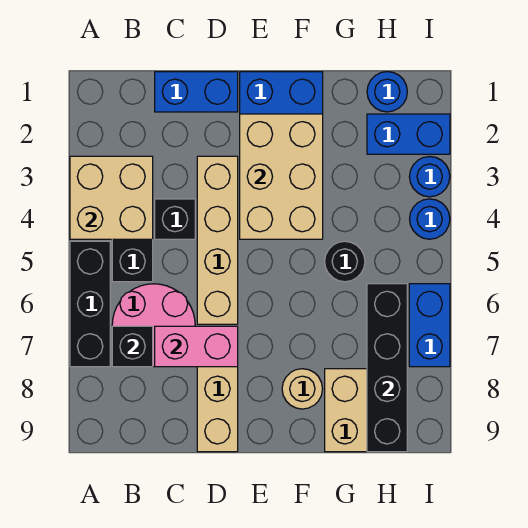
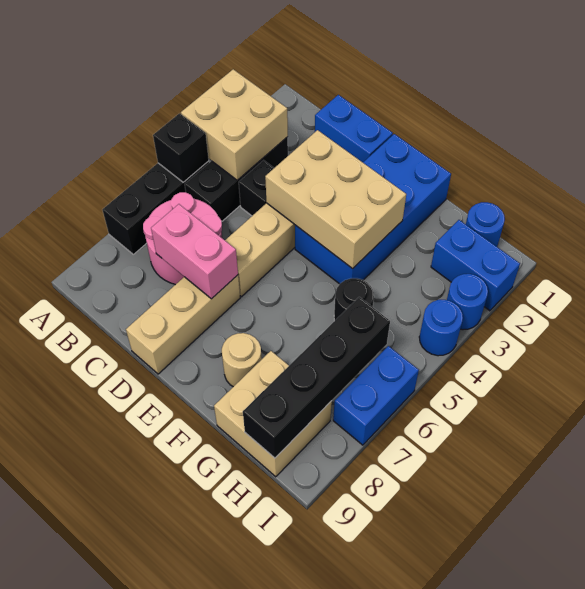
black brick B7 level 2 -> black brick A5 level 2
tan brick E2:F4 level 2 -> tan brick D3:F4 level 2

